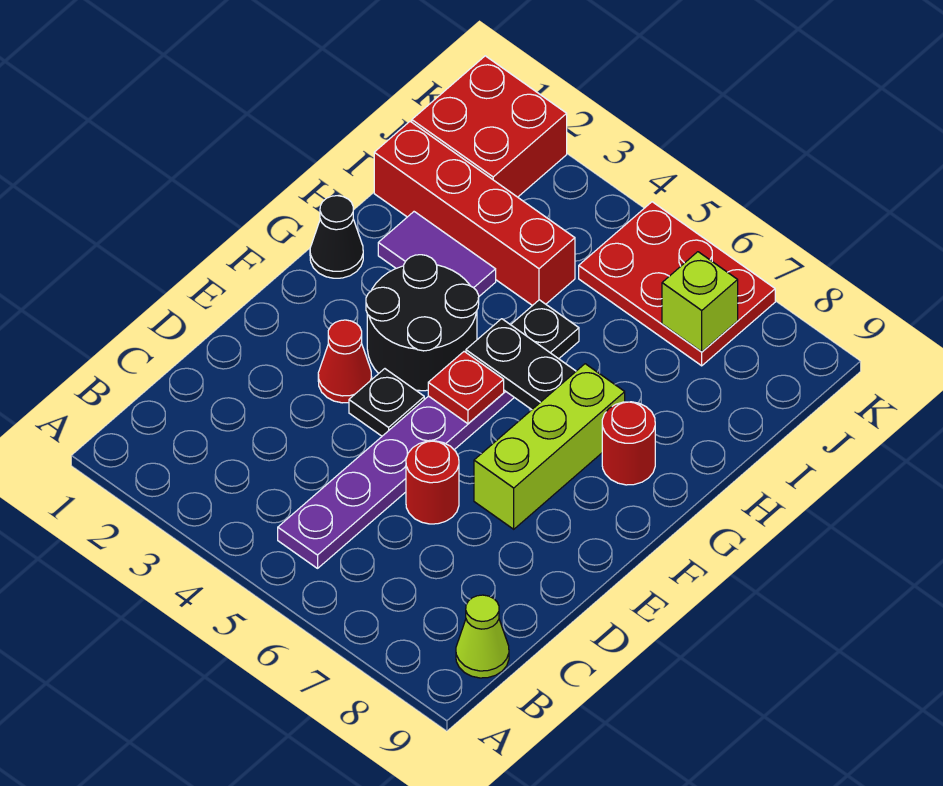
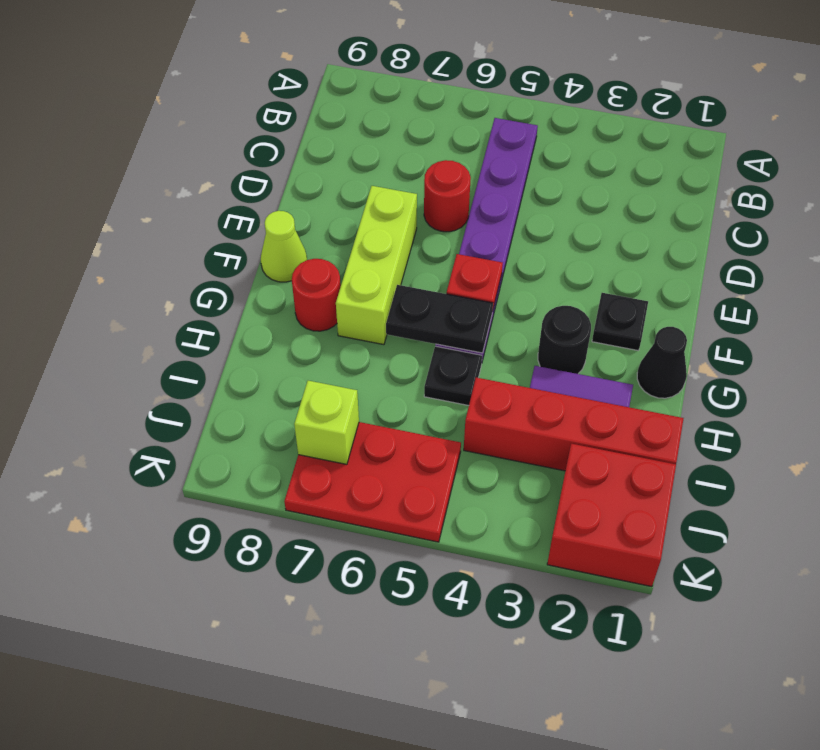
lime cone B9 level 1 -> lime cone F9 level 1
red cone E3 level 1 -> none
black plate E4 level 1 -> black plate F2 level 1
black round brick F3:G4 level 1 -> black round brick G3 level 1

